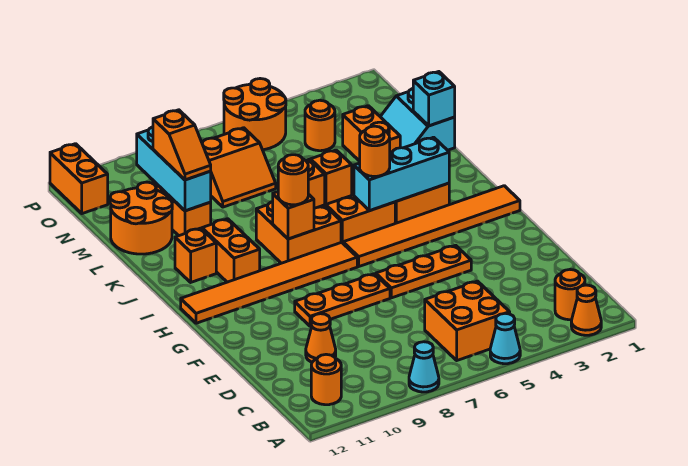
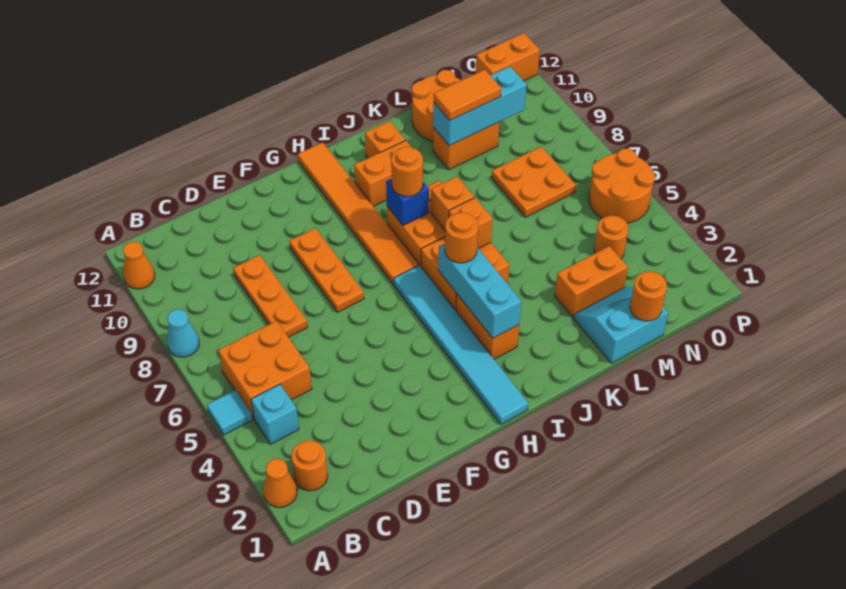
cyan cone A5 level 1 -> cyan tile A5 level 1
orange round brick B11 level 1 -> orange round brick M1 level 2
orange cone D10 level 1 -> orange cone A11 level 1
orange plate F4:F6 level 1 -> orange plate D7:D9 level 1
orange tile H1:H6 level 1 -> cyan tile H1:H6 level 1
orange brick I8 level 2 -> blue brick I8 level 2
cyan brick L1 level 2 -> cyan brick B4 level 1
orange slope L10:M10 level 3 top M -> orange tile L10:M10 level 3
orange slope M7:N8 level 1 top N -> orange plate M7:N8 level 1

